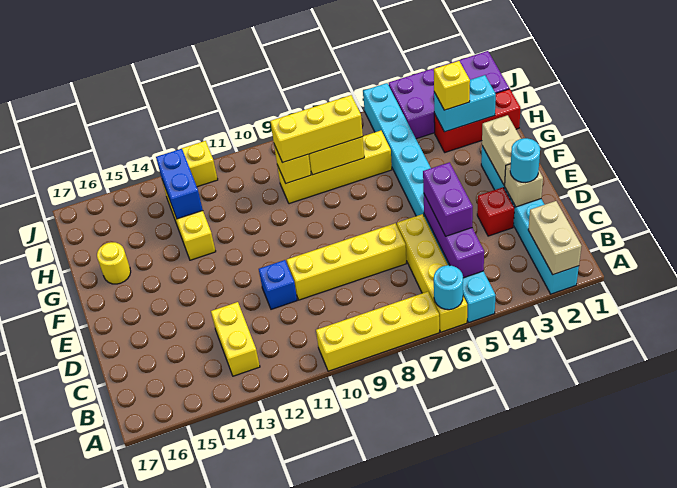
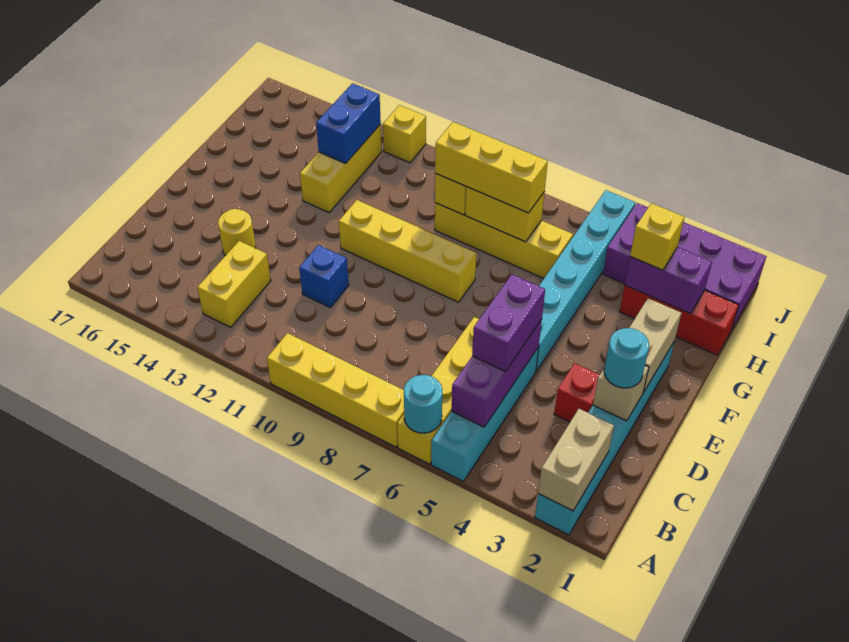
yellow brick D7:D10 level 1 -> yellow brick F8:F11 level 1
yellow round brick G16 level 1 -> yellow round brick D14 level 1
cyan brick H2:H3 level 2 -> purple brick H2:H3 level 2

